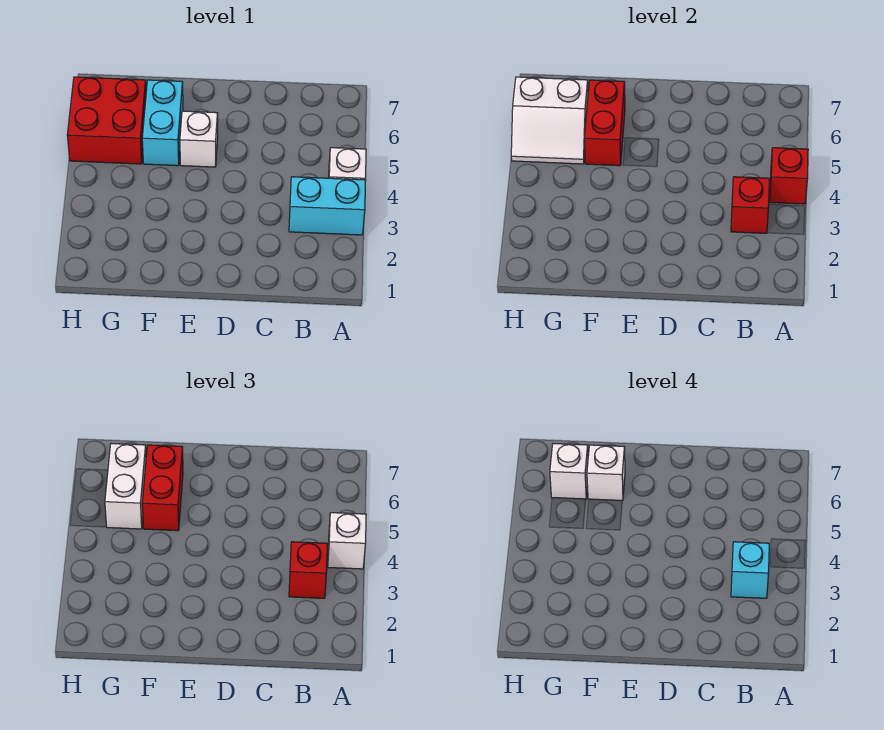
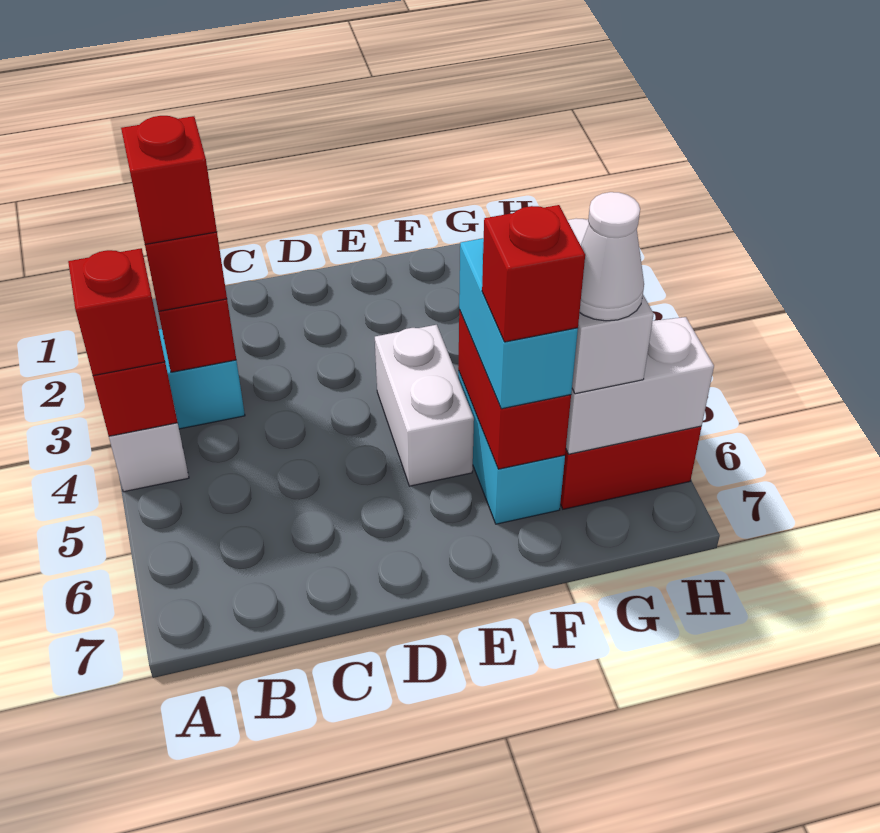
white brick A4 level 3 -> red brick A4 level 3
cyan brick B3 level 4 -> red brick B3 level 4
white brick E5 level 1 -> white brick E4:E5 level 1
red brick F5:F6 level 3 -> cyan brick F5:F6 level 3
white brick F6 level 4 -> red brick F6 level 4
white brick G6 level 4 -> white cone G6 level 4

